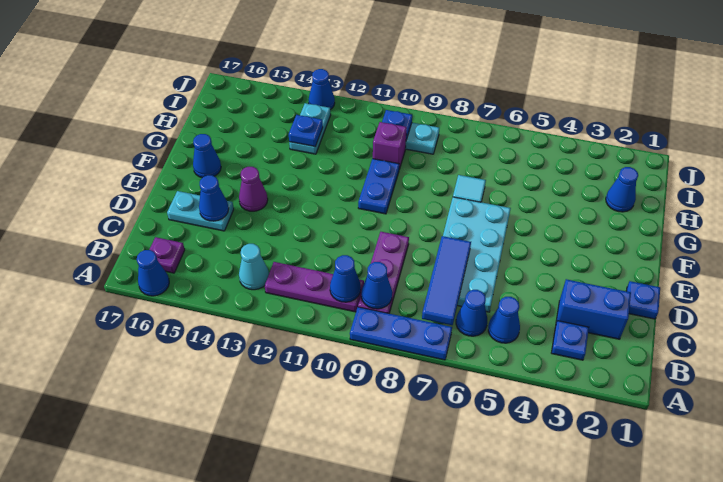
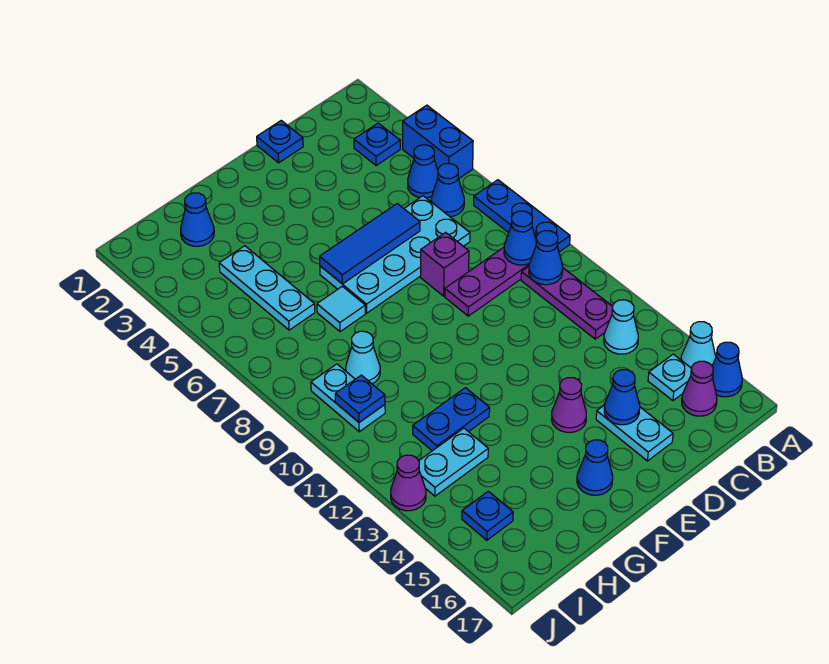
none -> cyan cone A15 level 1
blue tile B7:D7 level 2 -> blue tile D6:F6 level 2
none -> cyan plate B15 level 1
purple plate B16 level 1 -> purple cone B16 level 1
blue brick C2:C3 level 1 -> blue brick A4:A5 level 1
blue plate F10:G10 level 1 -> blue plate G12:H12 level 1
none -> cyan plate H4:H6 level 1
none -> cyan cone H9 level 1
purple brick H10 level 1 -> purple brick D8 level 1
blue plate H13 level 2 -> blue plate I15 level 1
blue cone J13 level 1 -> purple cone J13 level 1

